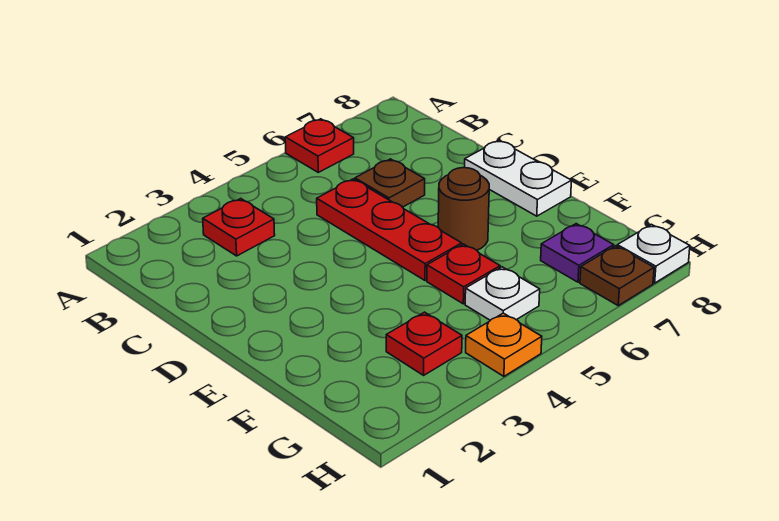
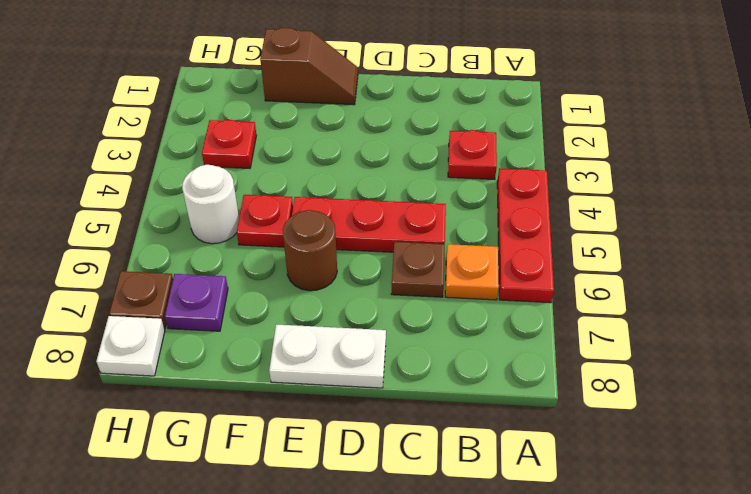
red plate A6 level 1 -> red plate A4:A6 level 1
none -> brown slope E1:F1 level 1 top F
white plate G5 level 1 -> white round brick G5 level 1
orange plate H4 level 1 -> orange plate B6 level 1

